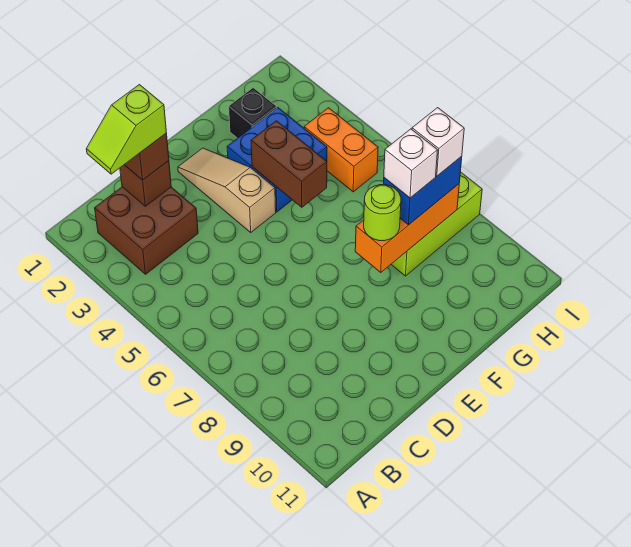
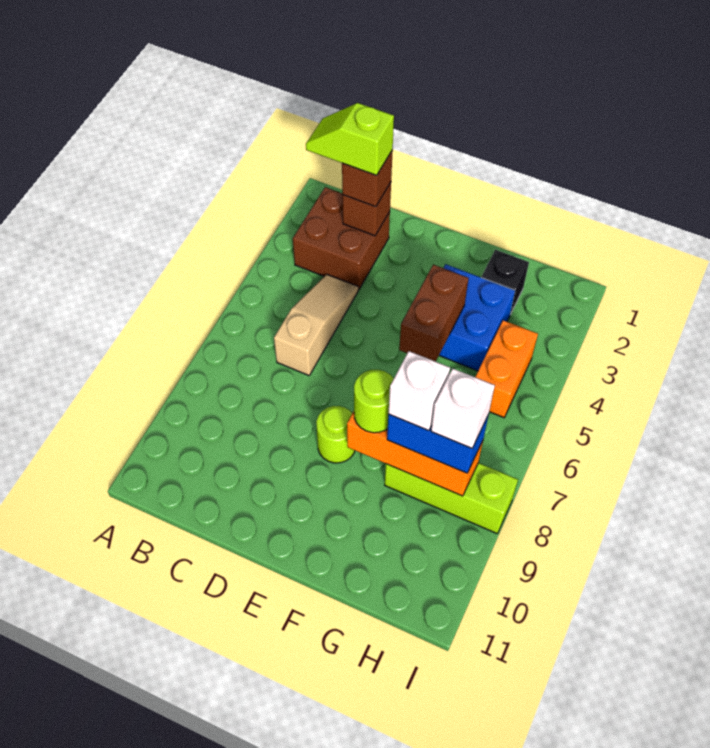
tan slope E2:E4 level 1 top 4 -> tan slope C4:C6 level 1 top 6
none -> lime round brick E8 level 1

